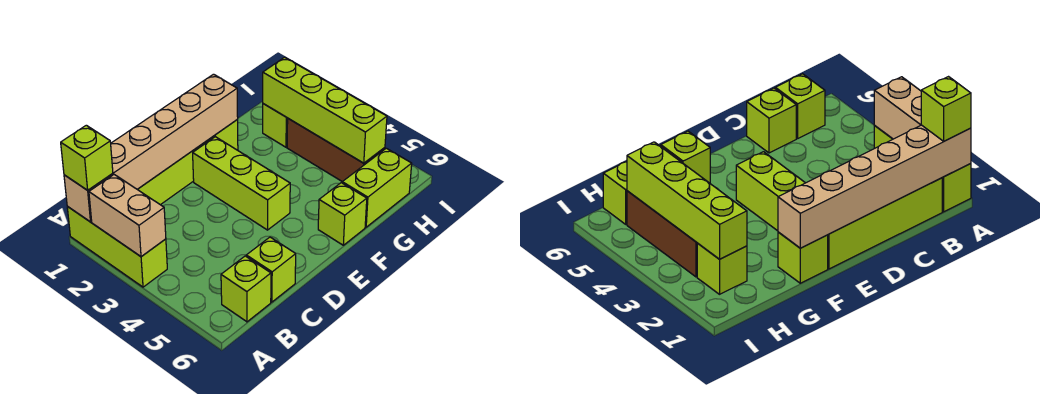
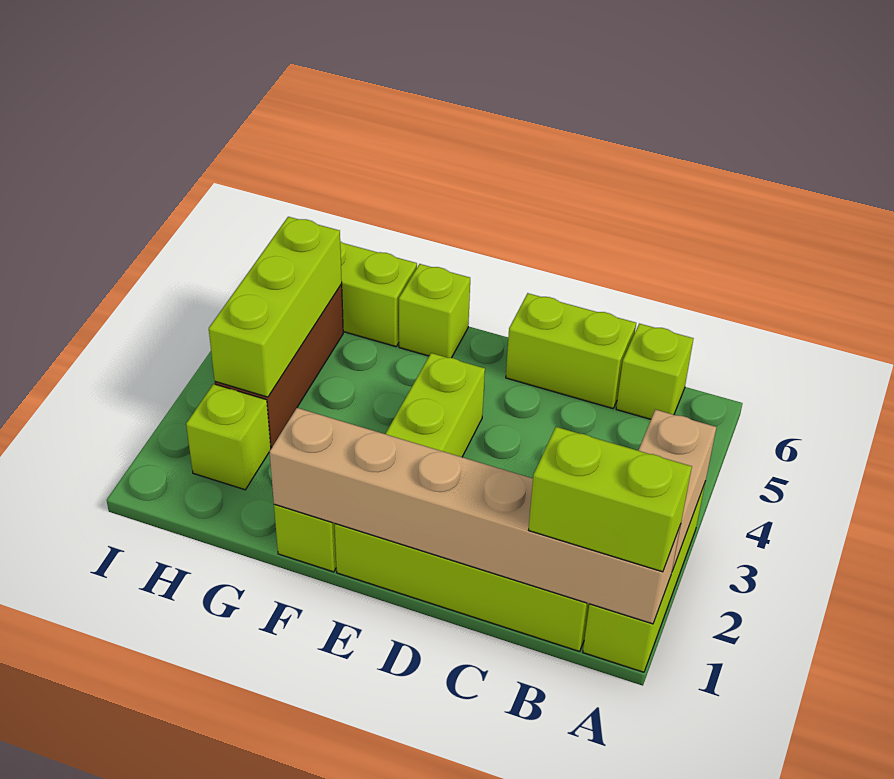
lime brick A1 level 3 -> lime brick A1:B1 level 3
lime brick C6 level 1 -> lime brick C6:D6 level 1
lime brick H2:H5 level 2 -> lime brick H3:H5 level 2

